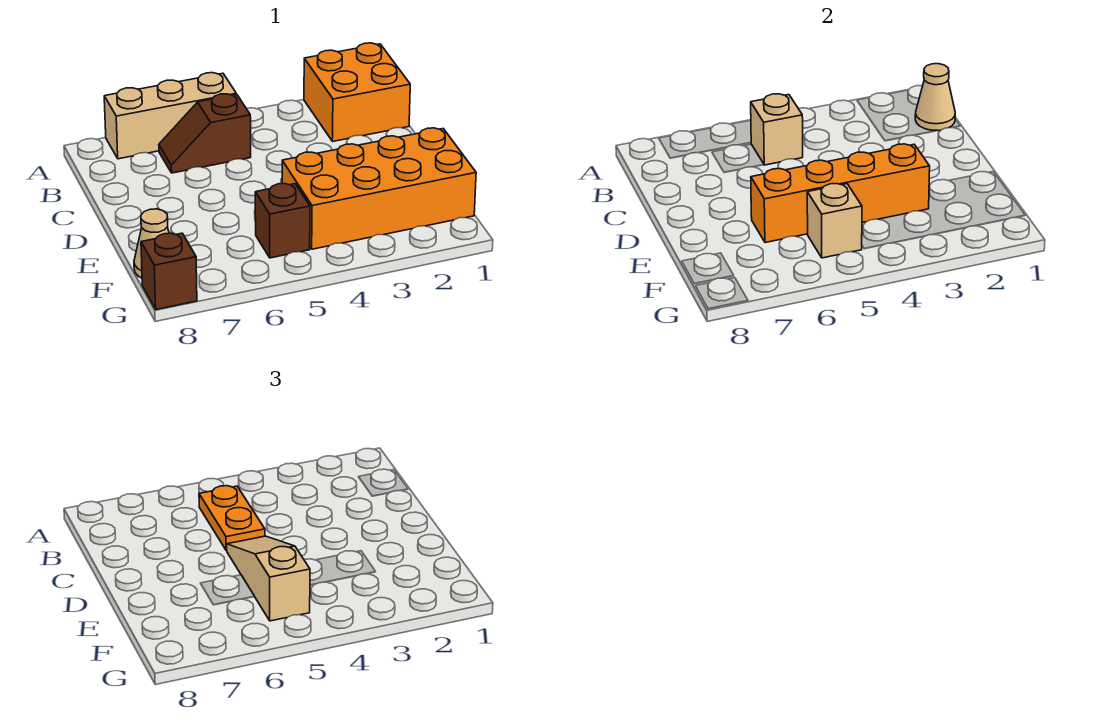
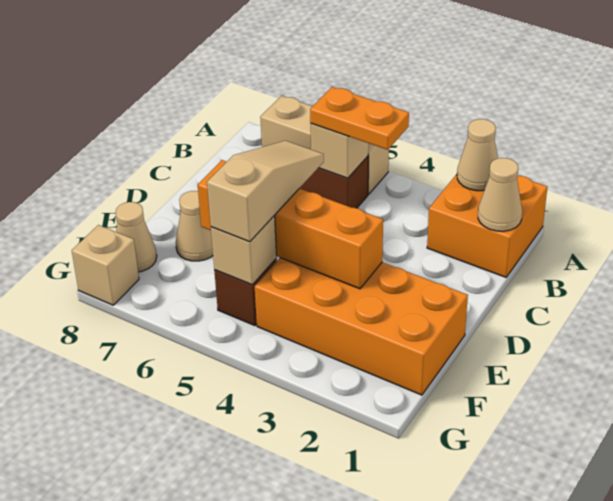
none -> tan cone A2 level 2
orange plate B5:C5 level 3 -> orange plate B4:B5 level 3
none -> tan cone E7 level 1
brown brick G8 level 1 -> tan brick G8 level 1

